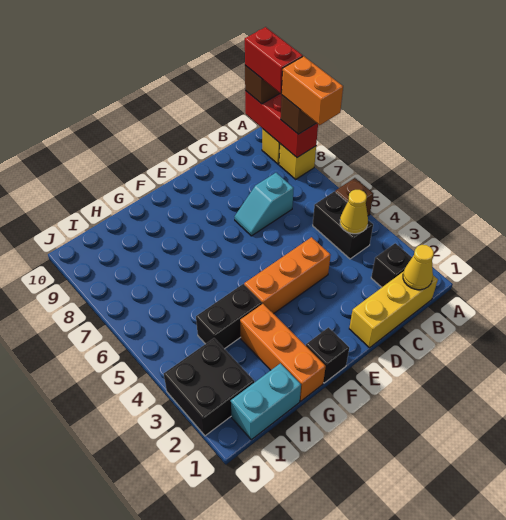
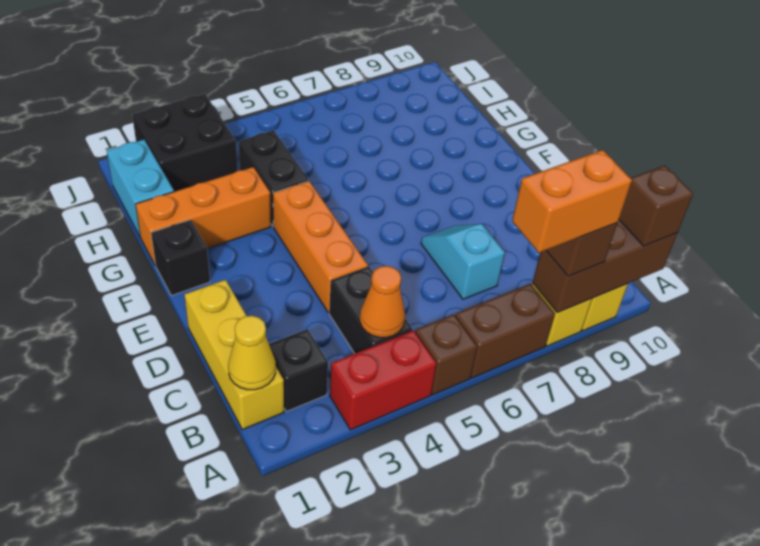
none -> brown brick A6:A7 level 1
red brick A8:A10 level 2 -> brown brick A8:A10 level 2
red brick A9:A10 level 4 -> red brick A3:A4 level 1
black brick B4:B5 level 1 -> black brick B4:C4 level 1
yellow cone B4 level 2 -> orange cone B4 level 2

